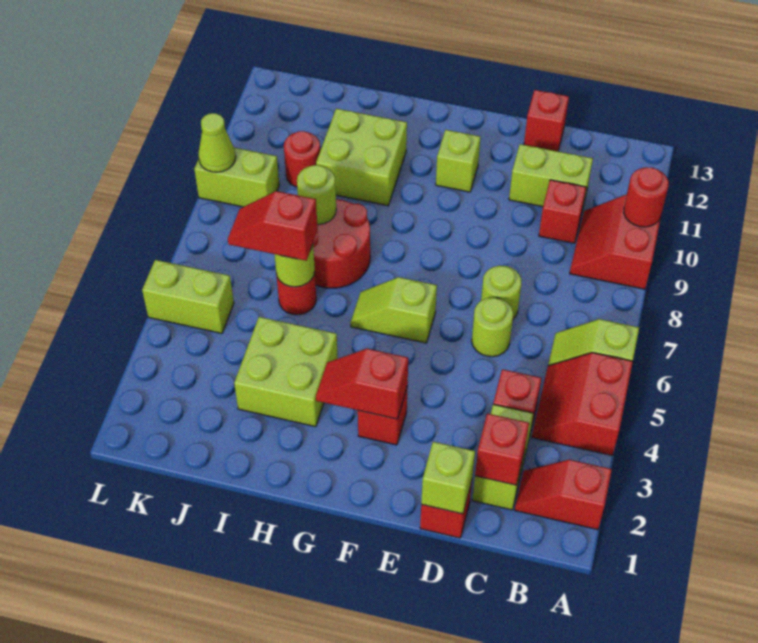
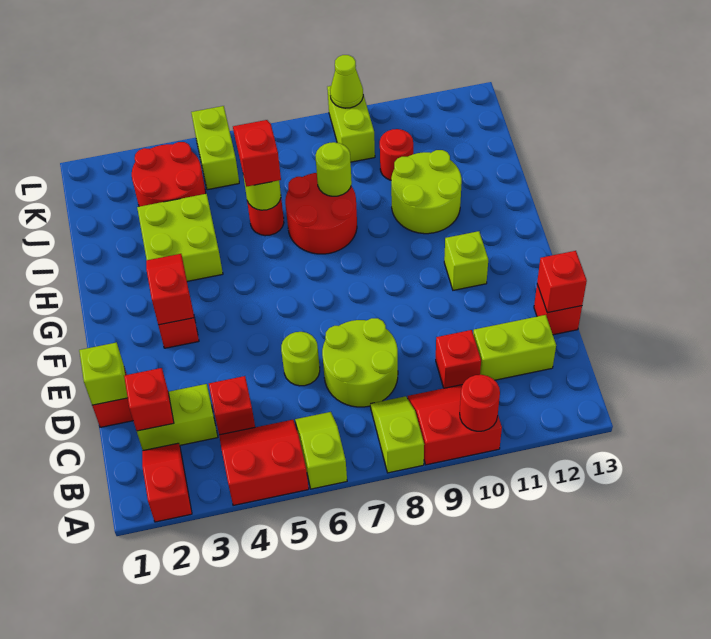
lime brick C11:D11 level 1 -> lime brick C11:C12 level 1
lime round brick D7 level 1 -> lime round brick C7:D8 level 1
none -> red brick D13 level 2
lime slope F6:G6 level 1 top F -> lime slope A8:B8 level 1 top A
lime brick H10:I11 level 1 -> lime round brick H10:I11 level 1
none -> red round brick J3:K4 level 1

